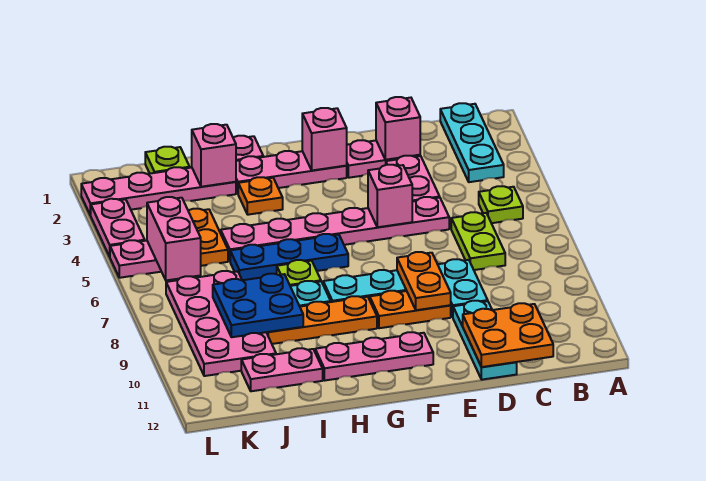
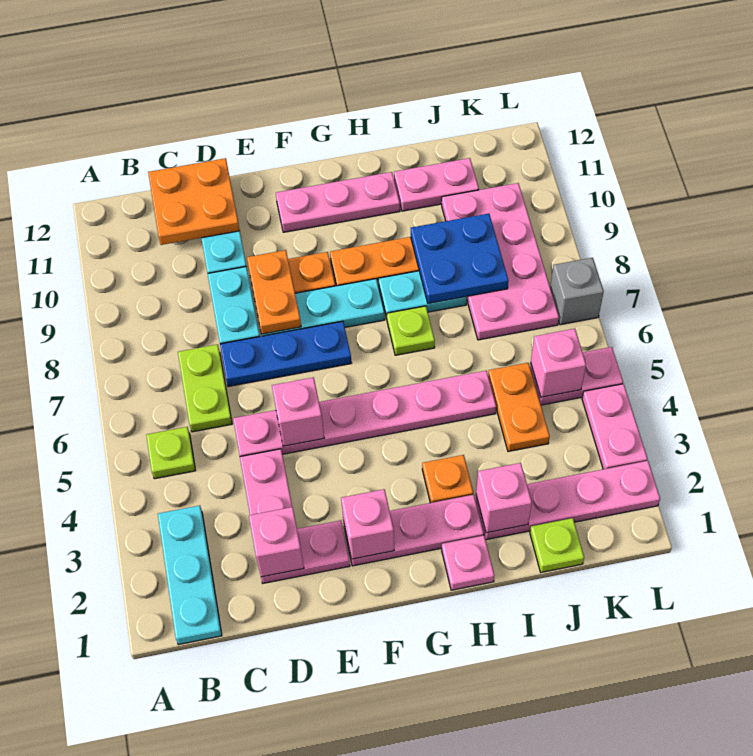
blue plate G6:I6 level 1 -> blue plate D7:F7 level 1
pink brick K5:K6 level 2 -> pink brick K5 level 2
none -> grey brick L7 level 1

